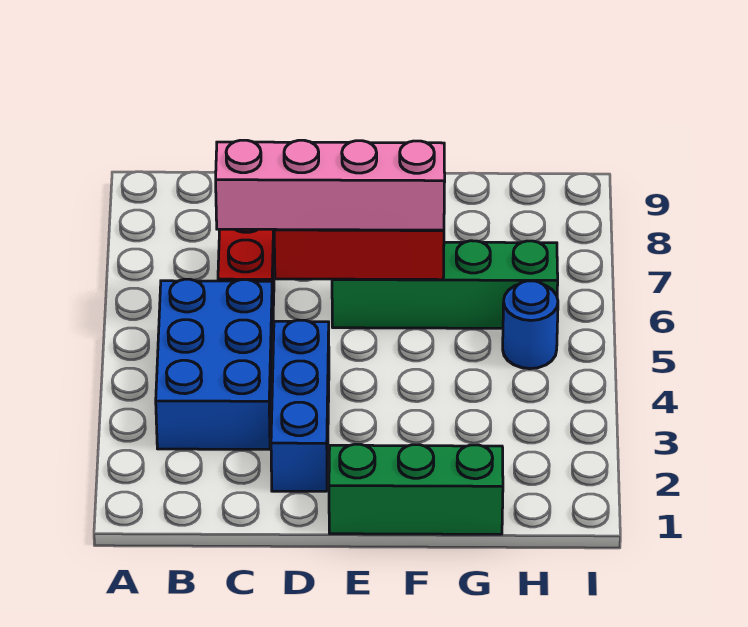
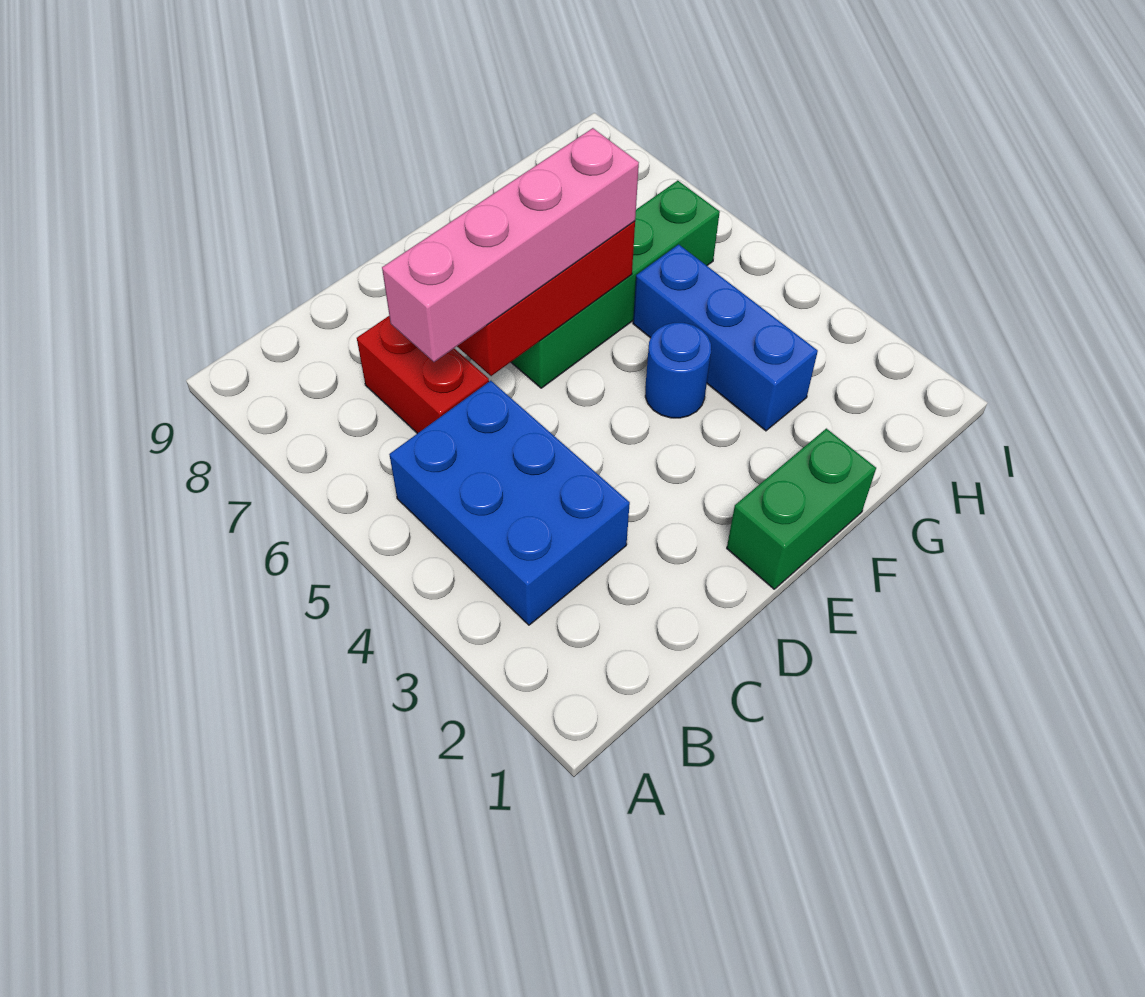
blue brick D2:D4 level 1 -> blue brick G3:G5 level 1
green brick E1:G1 level 1 -> green brick E1:F1 level 1
blue round brick H5 level 1 -> blue round brick F4 level 1

